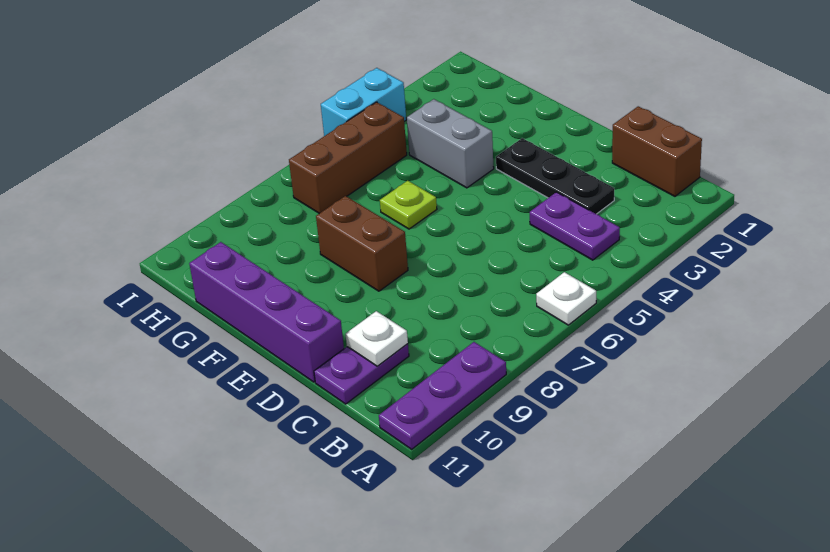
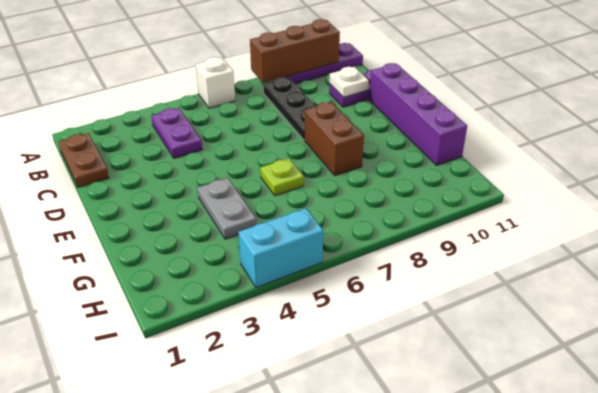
white plate A6 level 1 -> white brick A6 level 1
brown brick B1:C1 level 1 -> brown plate B1:C1 level 1
black plate C3:E3 level 1 -> black plate B8:D8 level 1
grey brick F4:G4 level 1 -> grey plate F4:G4 level 1
brown brick H5:H7 level 1 -> brown brick A8:A10 level 2

